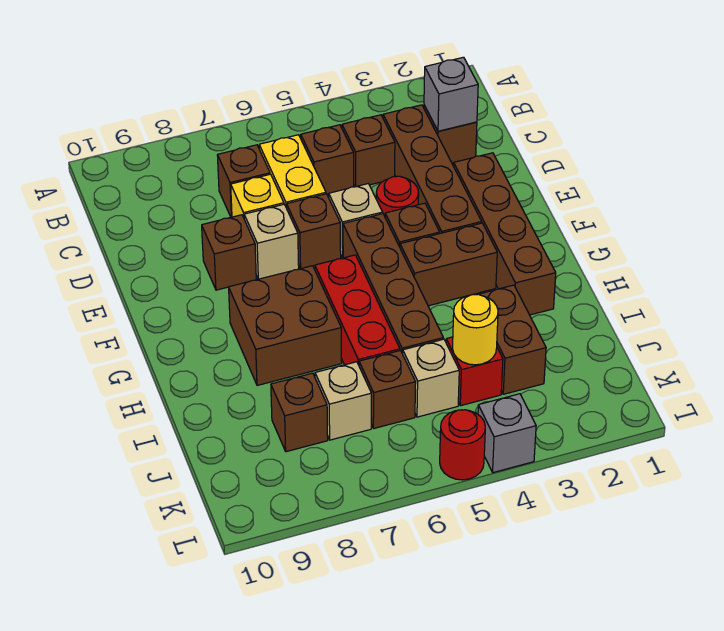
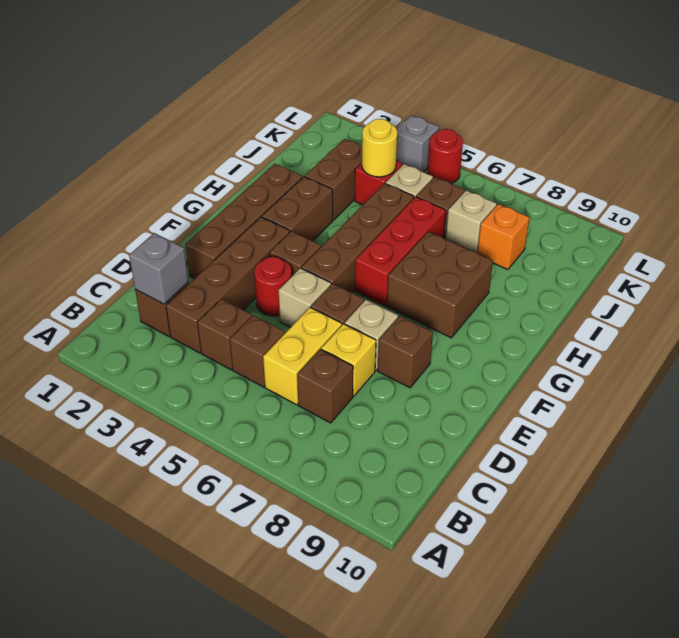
brown brick G3:G4 level 1 -> brown brick G3:H3 level 1
brown brick J8 level 1 -> orange brick J8 level 1

